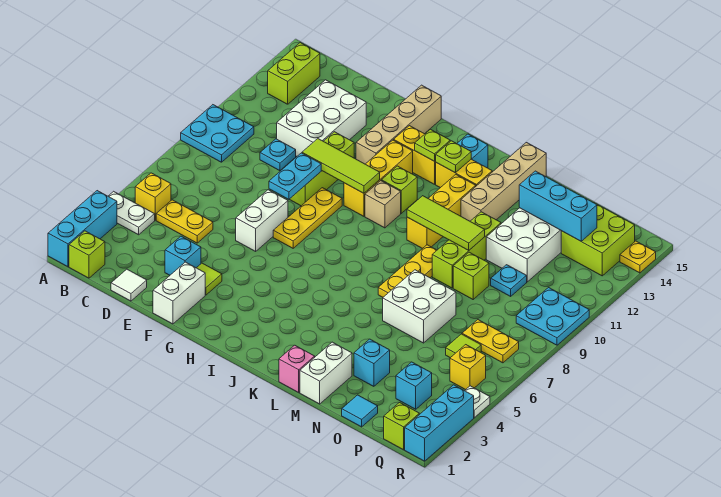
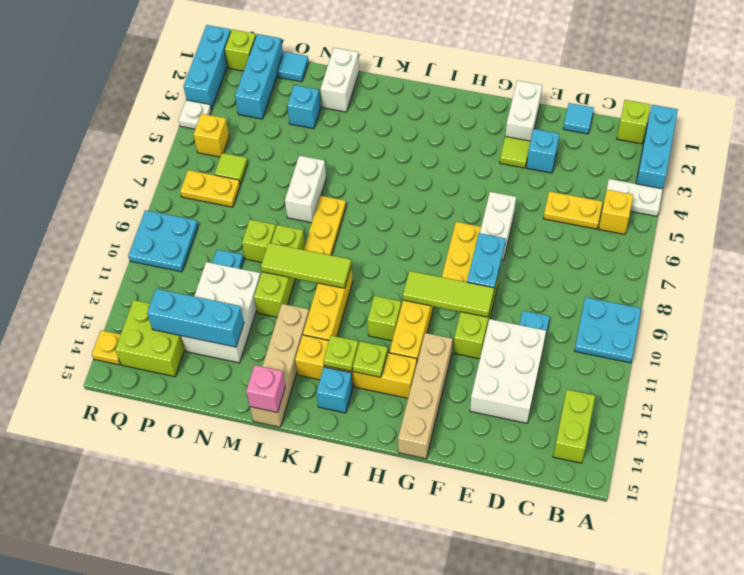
white tile D1 level 1 -> cyan tile D1 level 1
tan brick I10 level 1 -> none
pink brick L1 level 1 -> pink brick L15 level 2
white brick M6:N7 level 1 -> white brick M6:M7 level 1
cyan brick P3 level 1 -> cyan brick P1:P3 level 1

